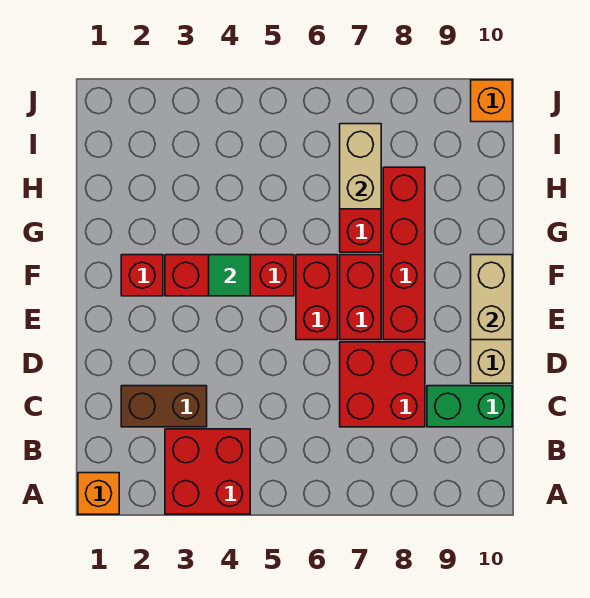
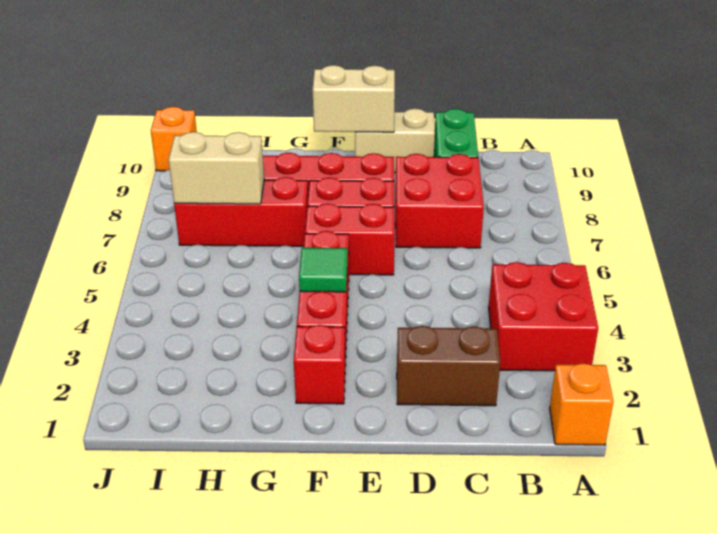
brown brick C2:C3 level 1 -> brown brick C2:D2 level 1

